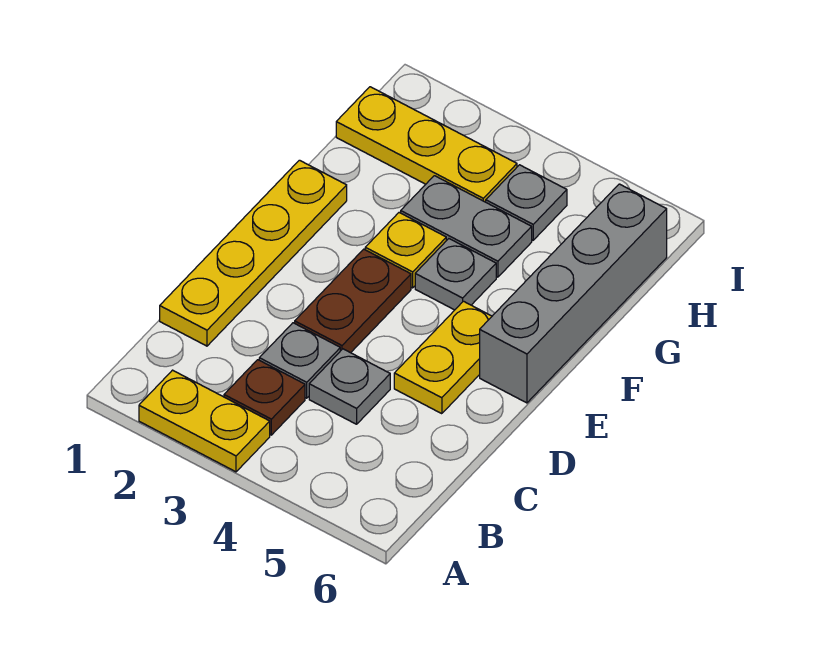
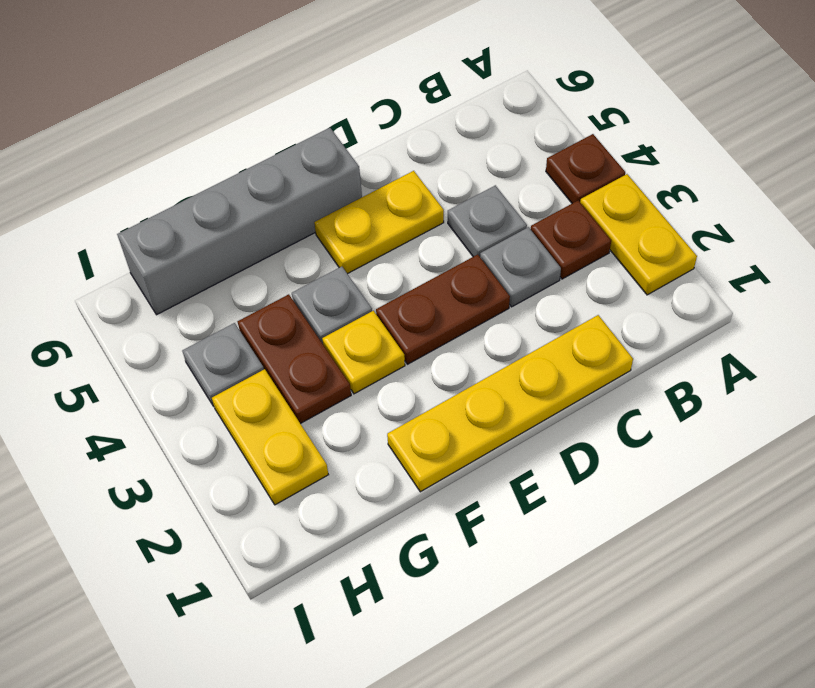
none -> brown plate A4 level 1
grey plate G3:G4 level 1 -> brown plate G3:G4 level 1
yellow plate H1:H3 level 1 -> yellow plate H2:H3 level 1

